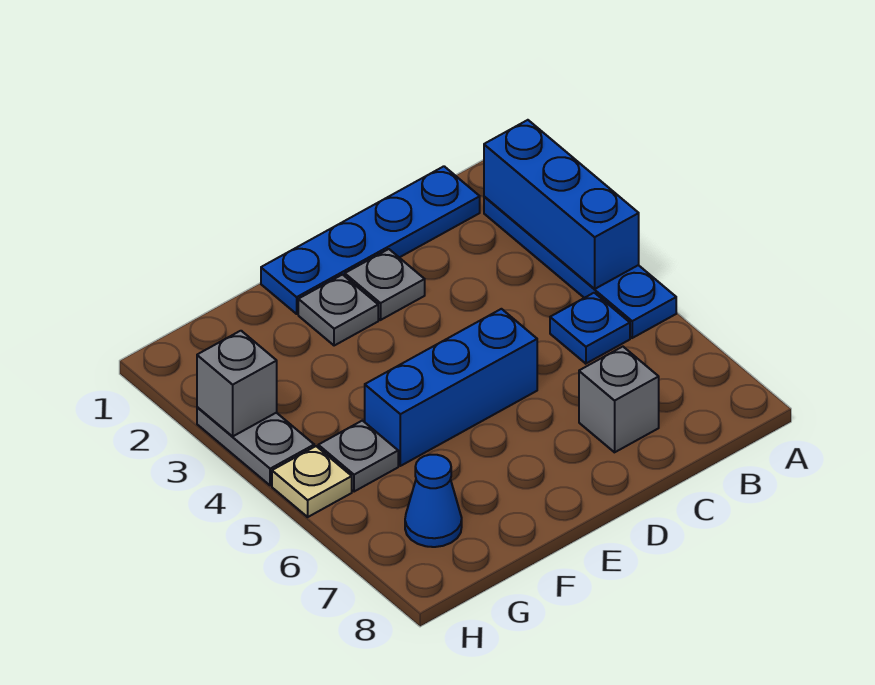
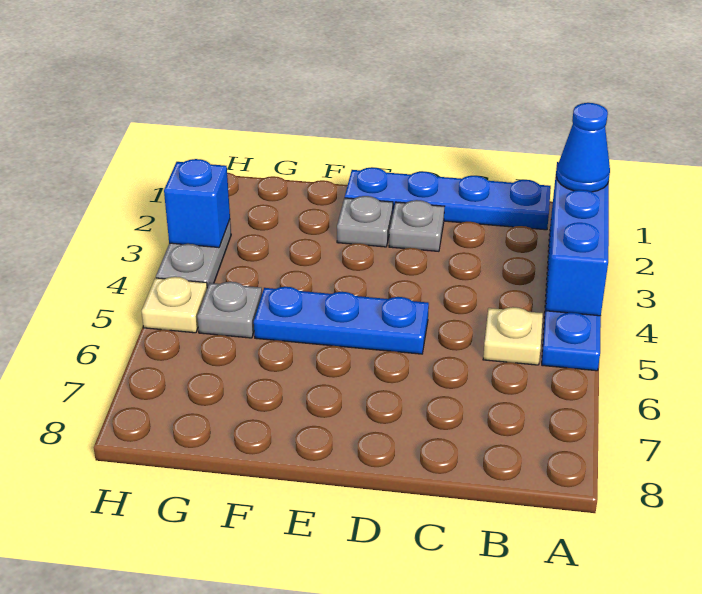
blue plate B5 level 1 -> tan plate B5 level 1
grey brick C7 level 1 -> none
blue brick D5:F5 level 1 -> blue plate D5:F5 level 1
blue cone G7 level 1 -> blue cone A2 level 3
grey brick H3 level 2 -> blue brick H3 level 2

